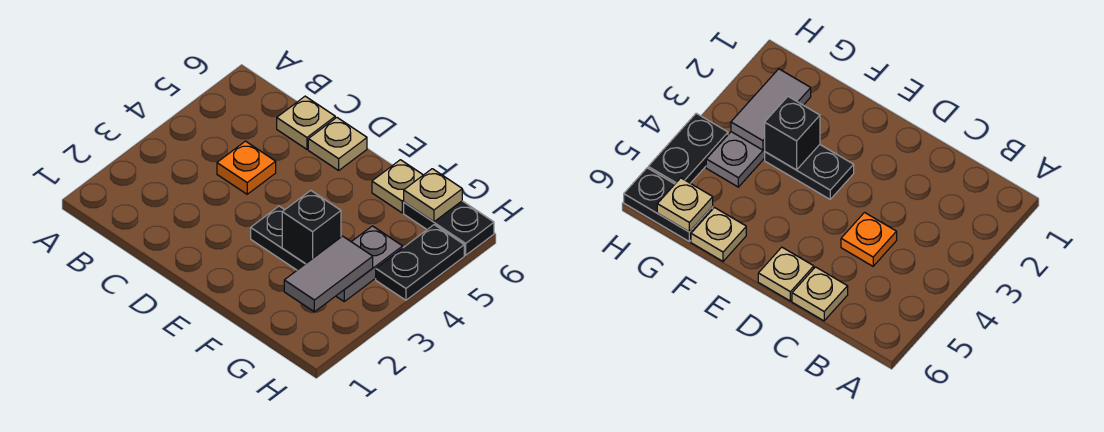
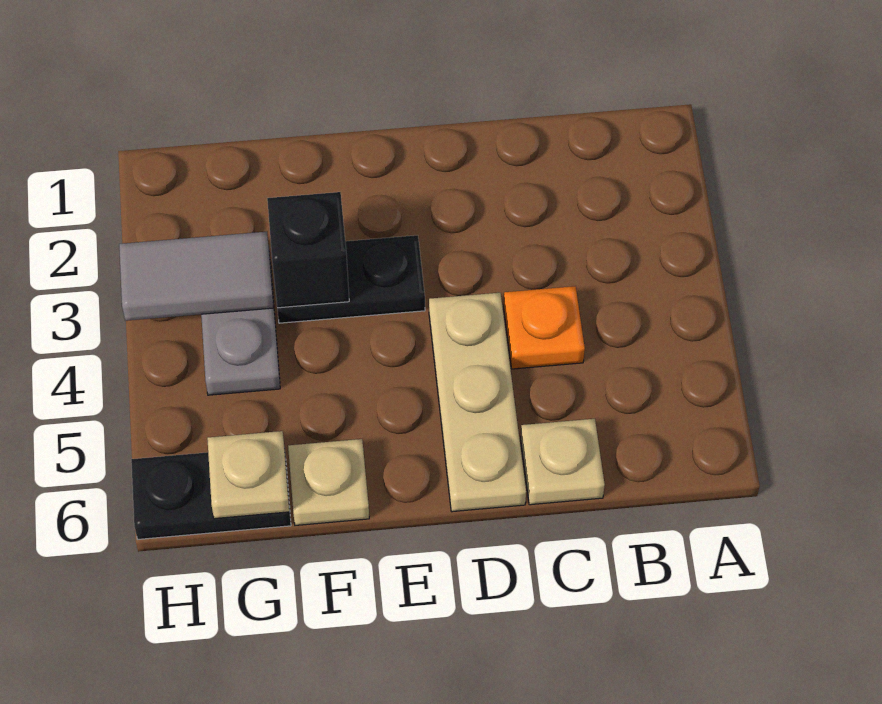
tan plate D6 level 1 -> tan plate D4:D6 level 1
grey tile G2:G3 level 2 -> grey tile G3:H3 level 2
black plate H4:H5 level 1 -> none

